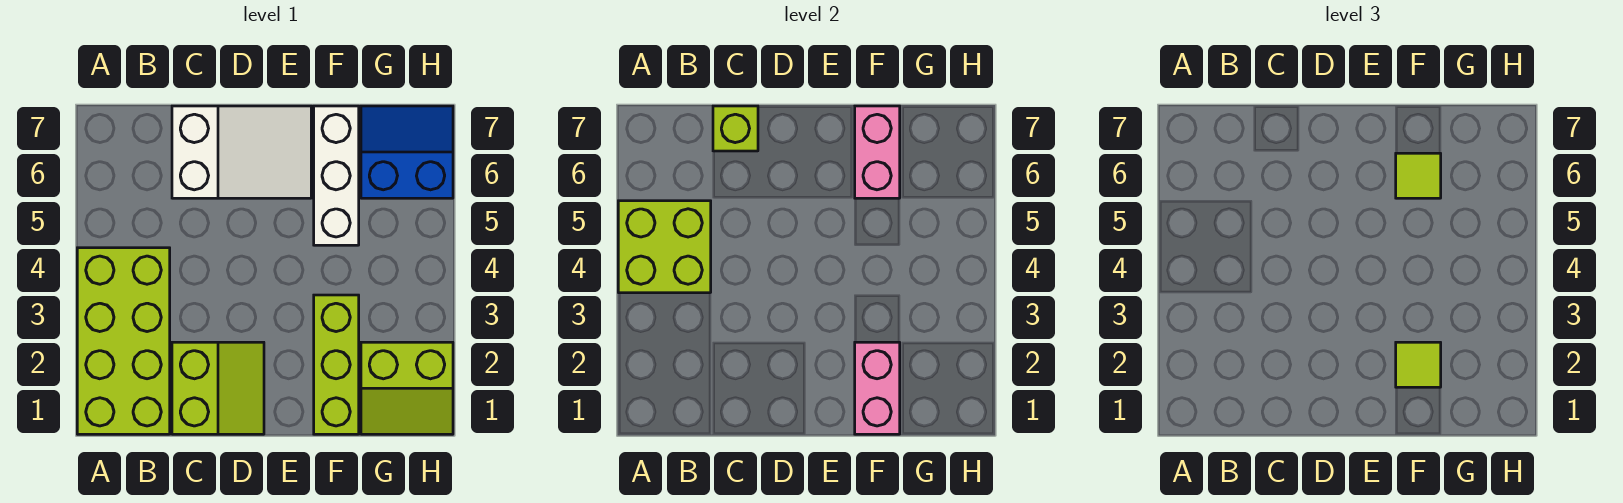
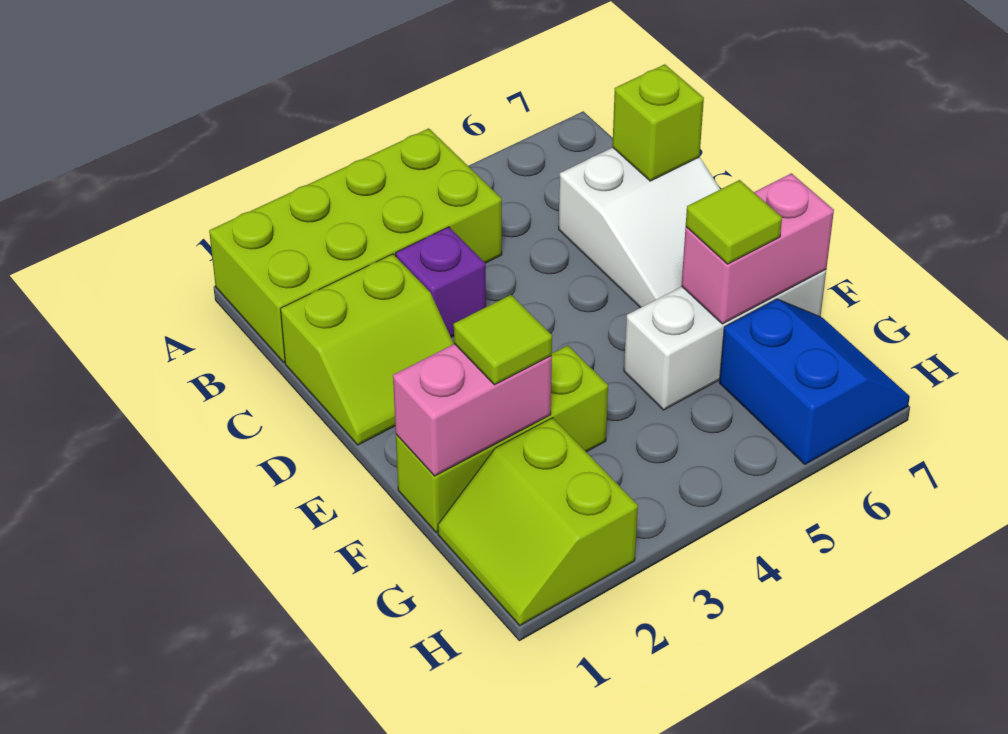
lime brick A4:B5 level 2 -> none
none -> purple brick C3 level 1

